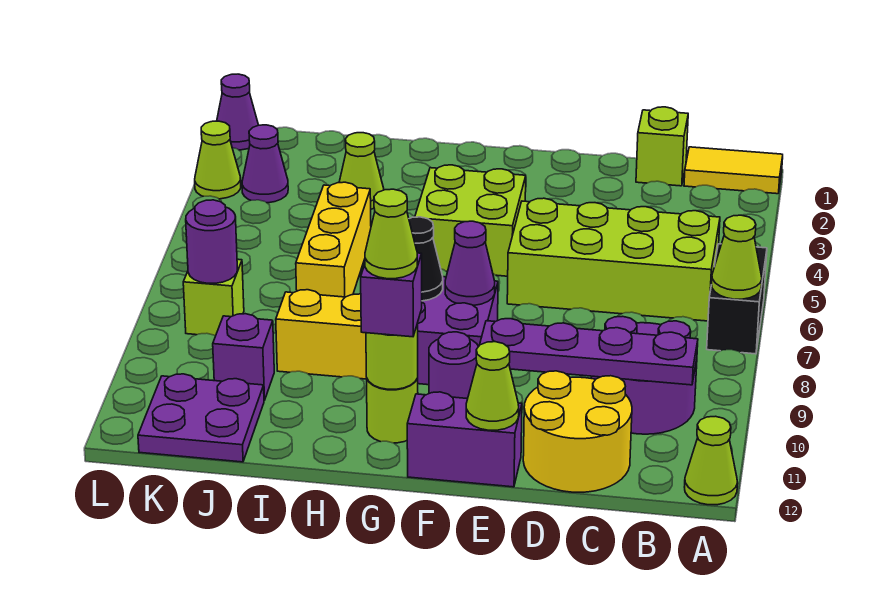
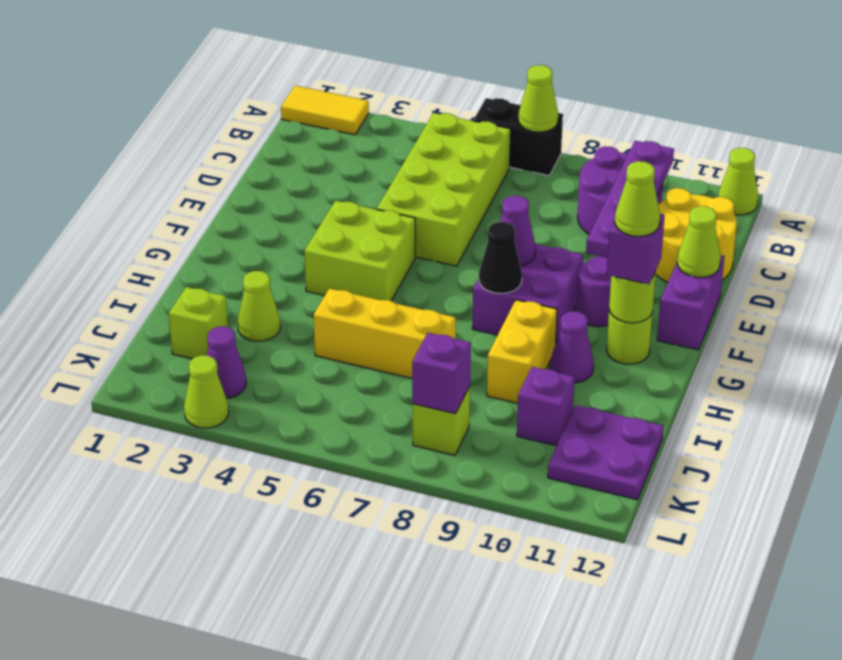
yellow tile A1:B1 level 1 -> yellow tile A1:A2 level 1
lime brick C1 level 1 -> lime brick J2 level 1
purple round brick K8 level 2 -> purple brick K8 level 2
purple cone L1 level 1 -> purple cone H10 level 1

